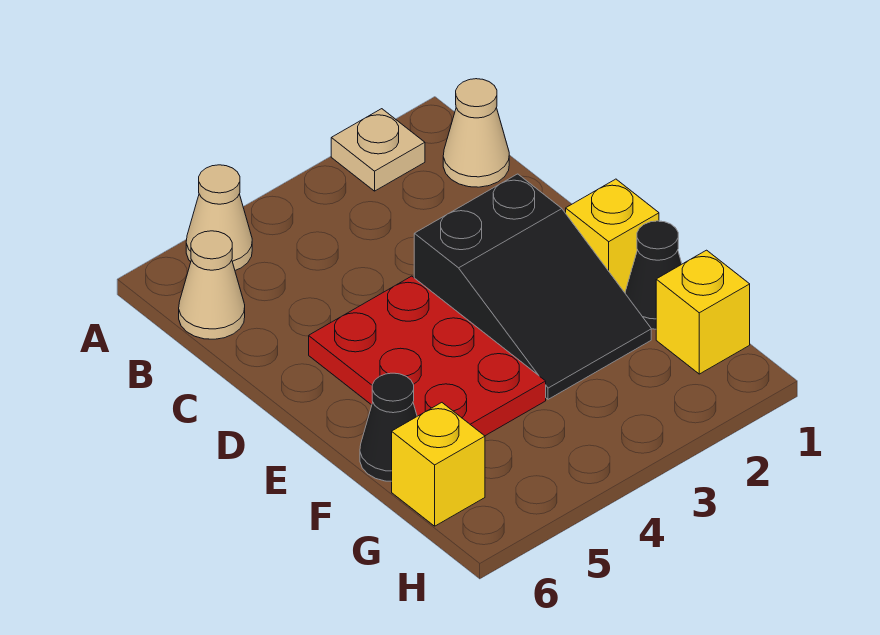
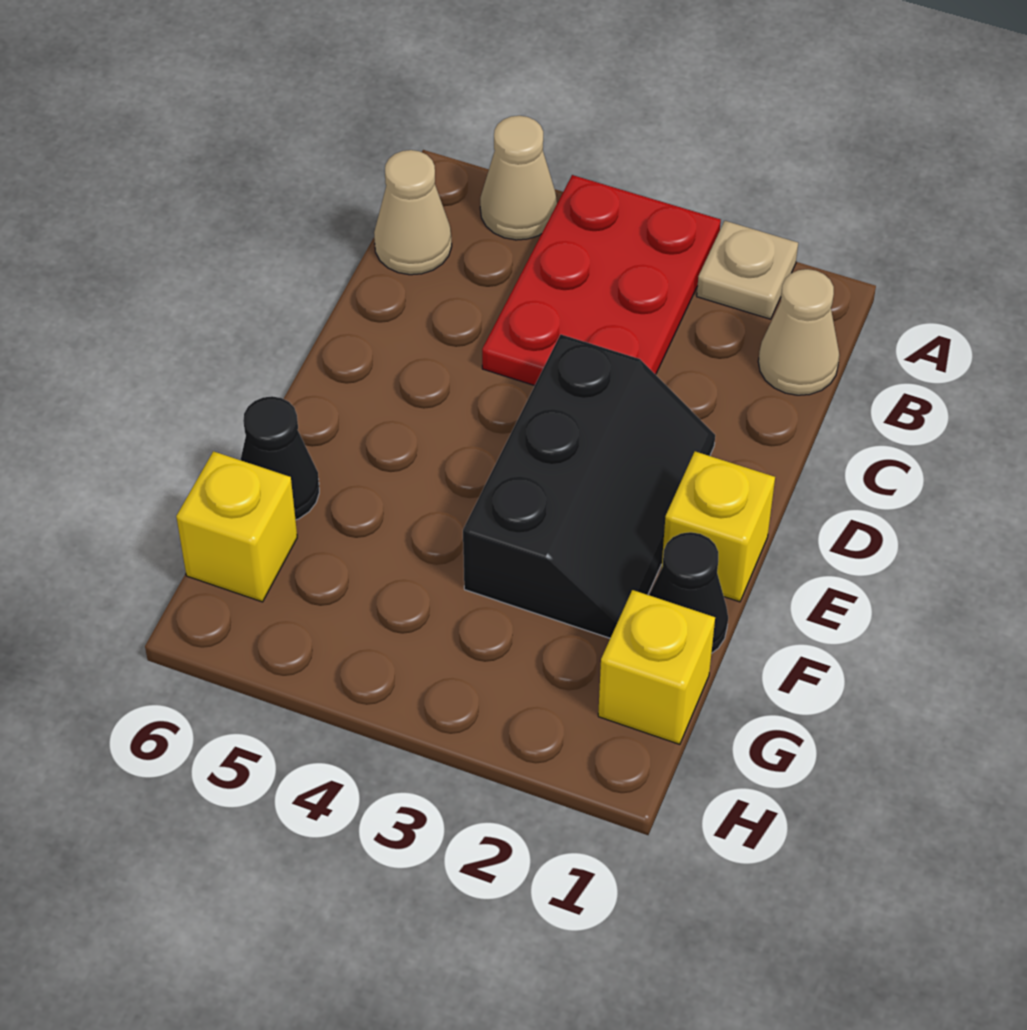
black slope D2:F3 level 1 top D -> black slope D2:F3 level 1 top 3
red plate D4:F5 level 1 -> red plate A3:C4 level 1

